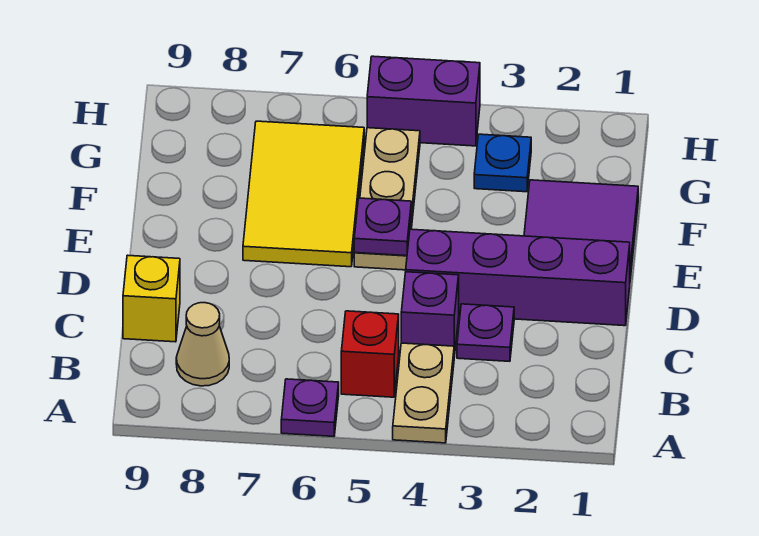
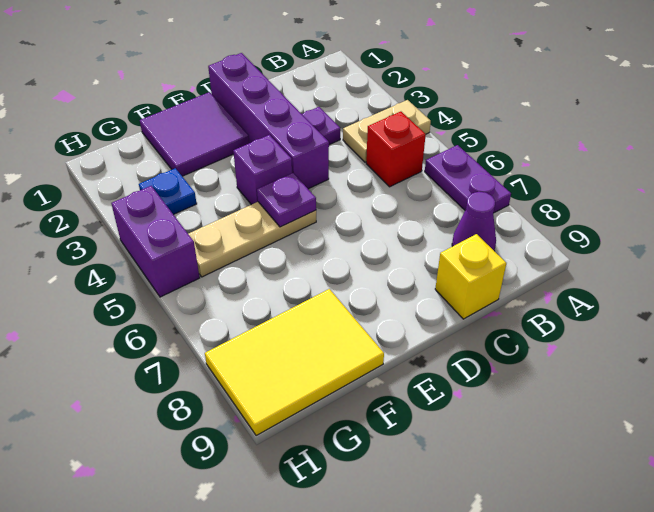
purple plate A6 level 1 -> purple plate A6:A7 level 1
tan cone B8 level 1 -> purple cone B8 level 1
purple brick C4 level 1 -> purple brick E4 level 1
yellow tile E6:G7 level 1 -> yellow tile F8:H9 level 1

